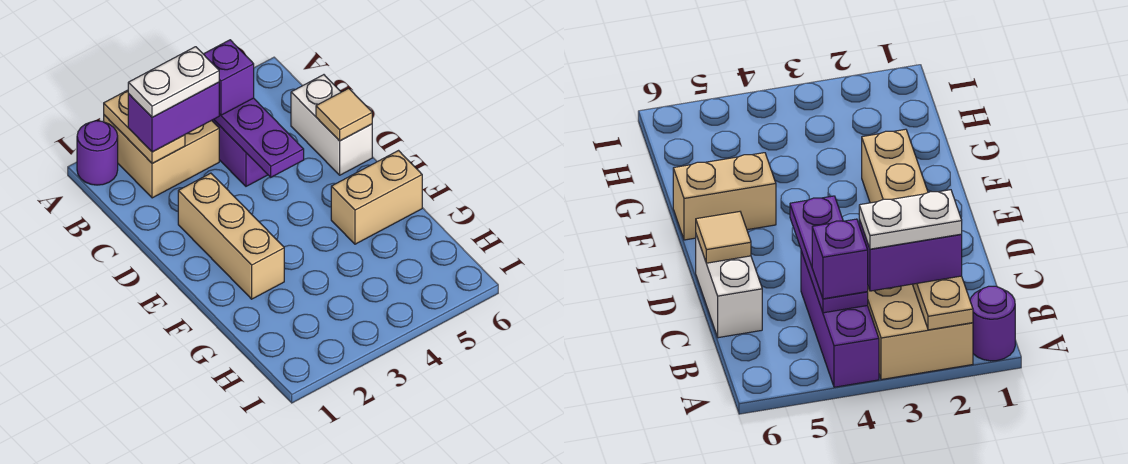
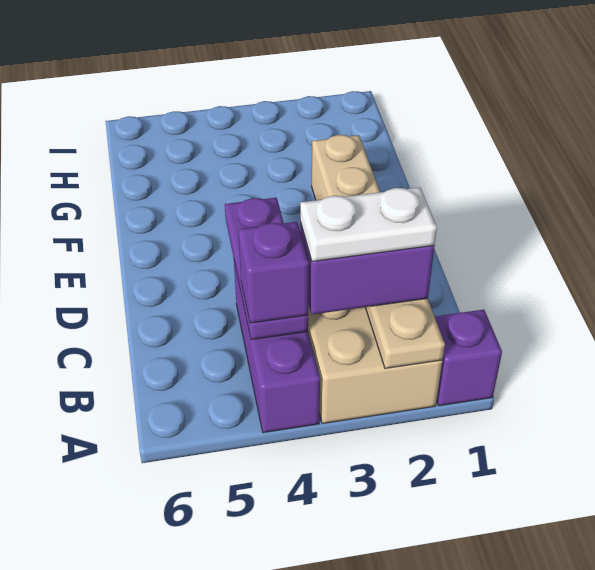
purple round brick A1 level 1 -> purple brick A1 level 1
white brick C6:D6 level 1 -> none
tan tile D6 level 2 -> none
tan brick F5:F6 level 1 -> none

